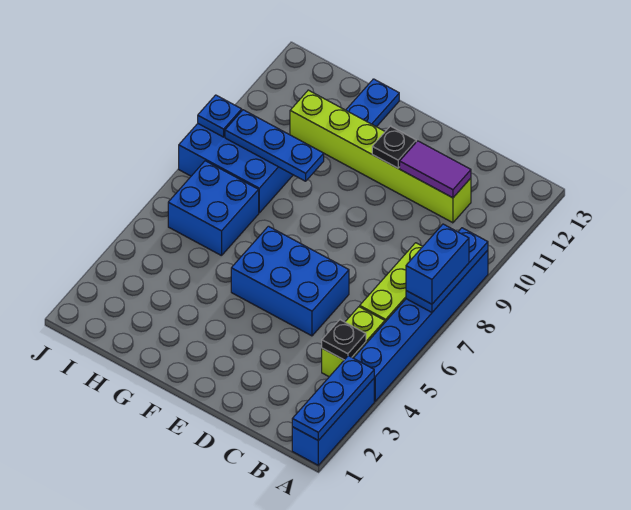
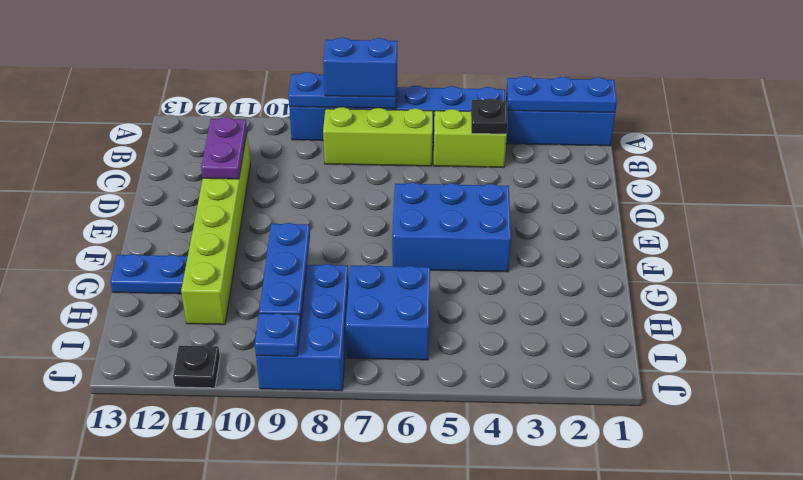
purple tile C11:D11 level 2 -> purple plate C11:D11 level 2
blue brick D5:F6 level 1 -> blue brick E4:F6 level 1
black plate E11 level 2 -> black plate J11 level 1

